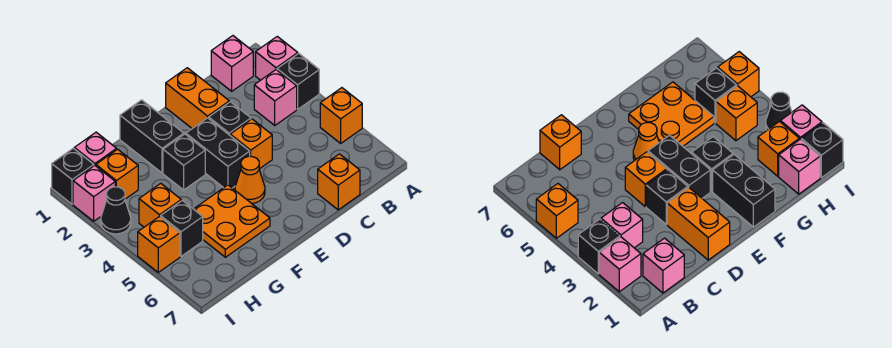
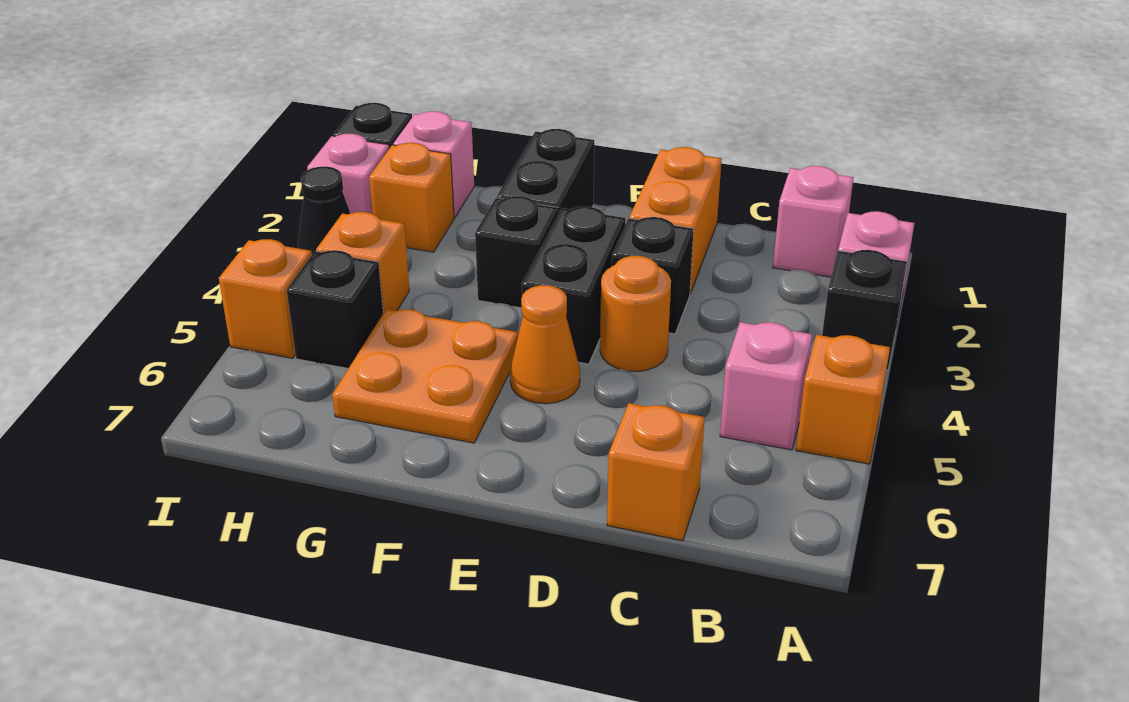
pink brick B3 level 1 -> pink brick B5 level 1
orange brick D4 level 1 -> orange round brick D4 level 1

